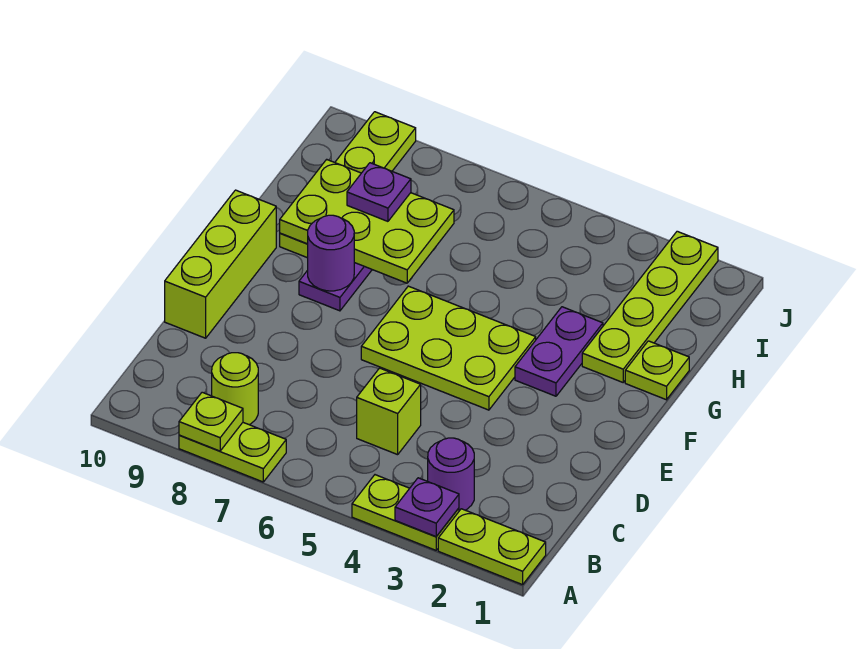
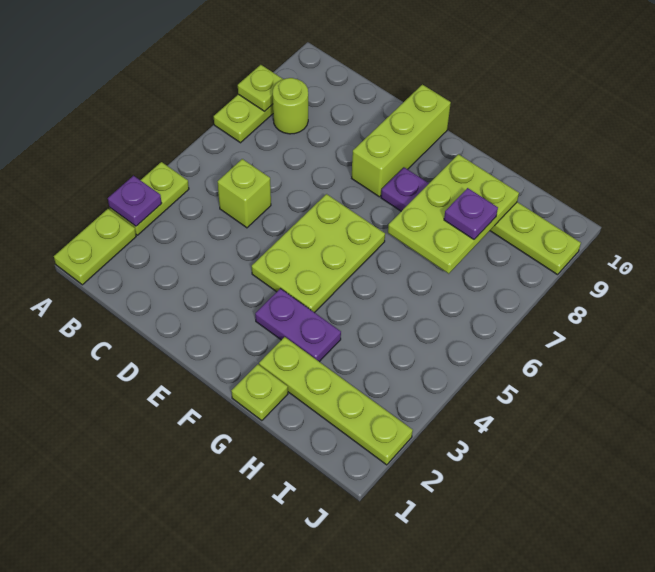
purple round brick B3 level 1 -> none
lime brick D10:F10 level 1 -> lime brick E8:E10 level 1
purple round brick F8 level 2 -> none

